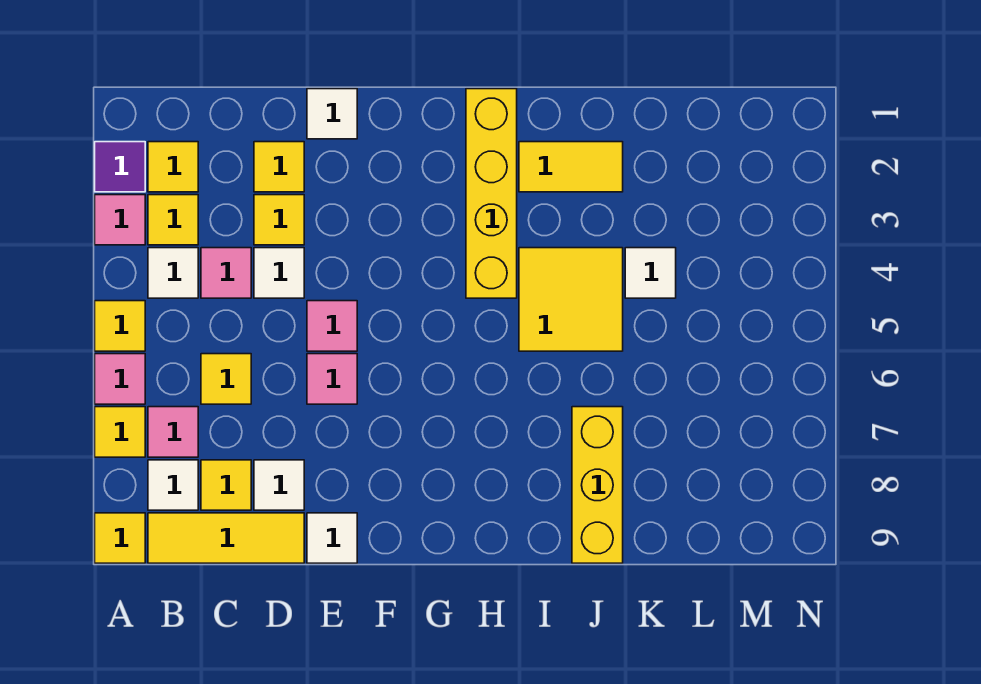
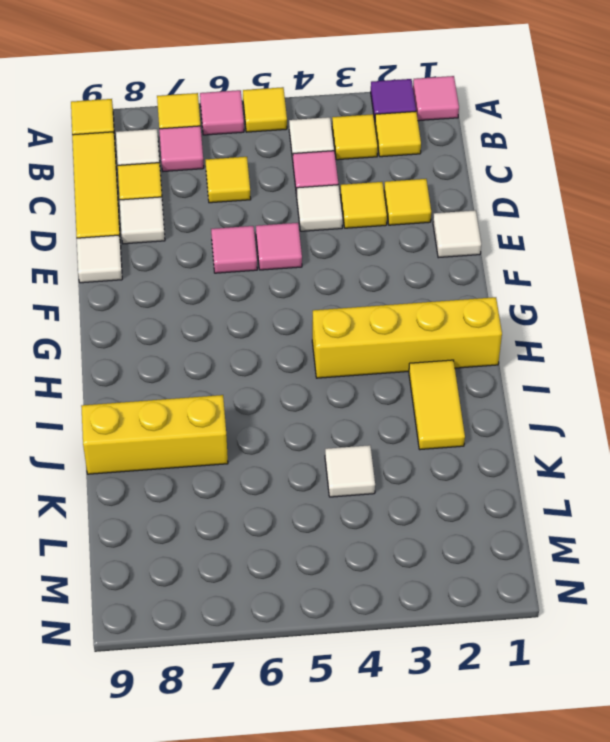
pink tile A3 level 1 -> pink tile A1 level 1
yellow tile I4:J5 level 1 -> none

